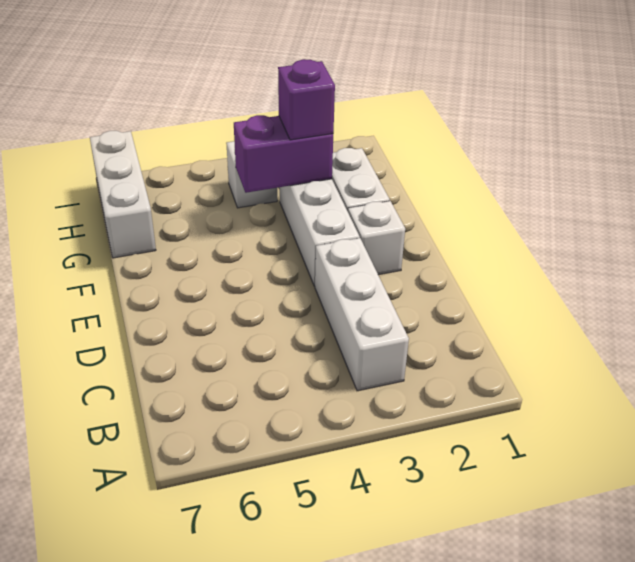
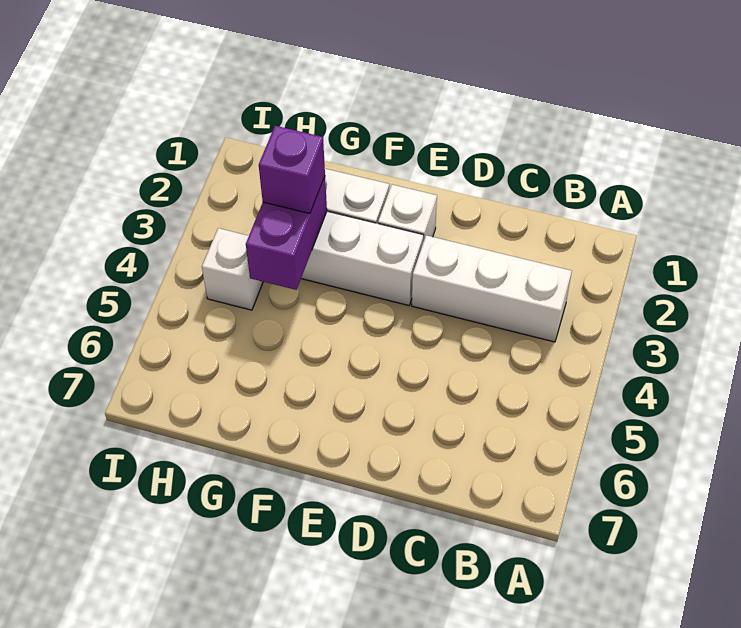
white brick G7:I7 level 1 -> none

